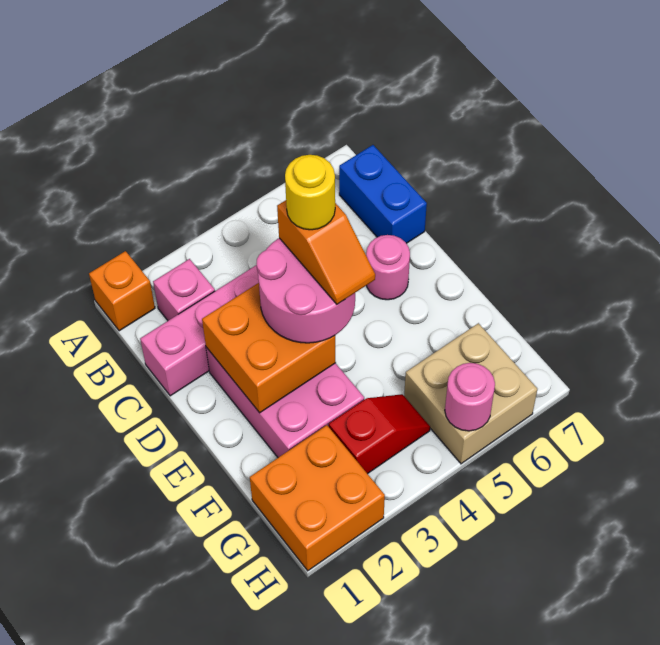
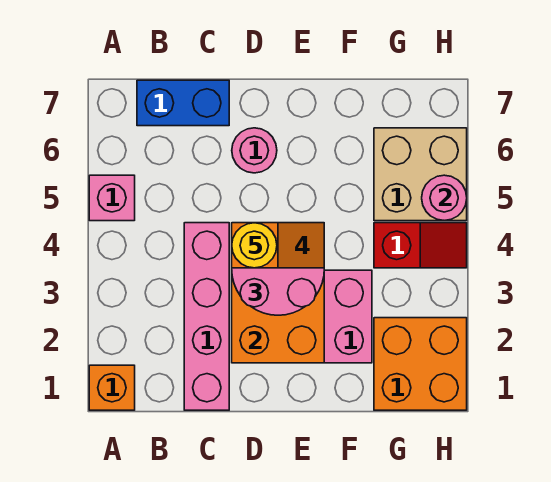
pink brick B2 level 1 -> pink brick A5 level 1
red slope G3:G4 level 1 top 3 -> red slope G4:H4 level 1 top G

